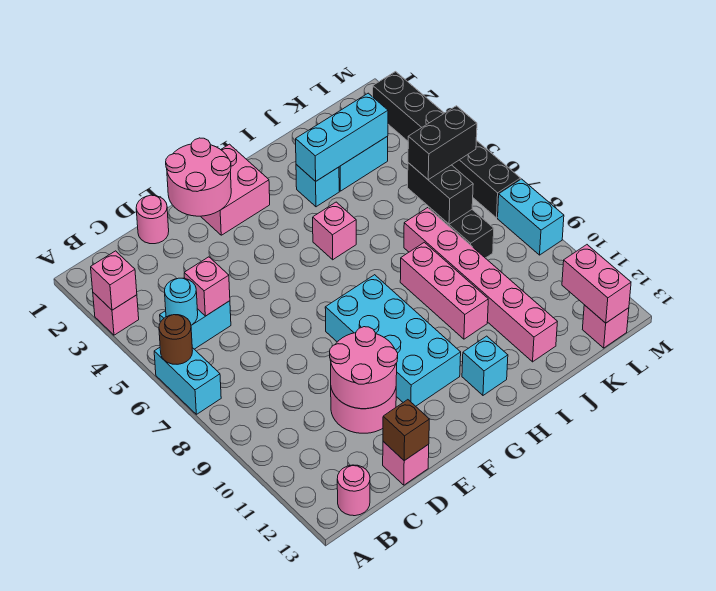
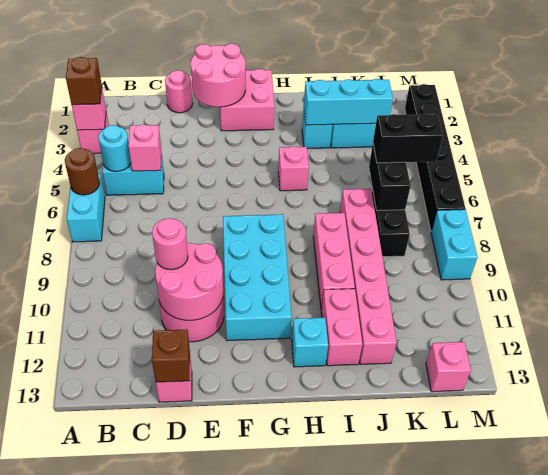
none -> brown brick A3 level 3
pink round brick B13 level 1 -> pink round brick D10 level 3
pink brick L12:L13 level 2 -> pink brick I11:I12 level 1

